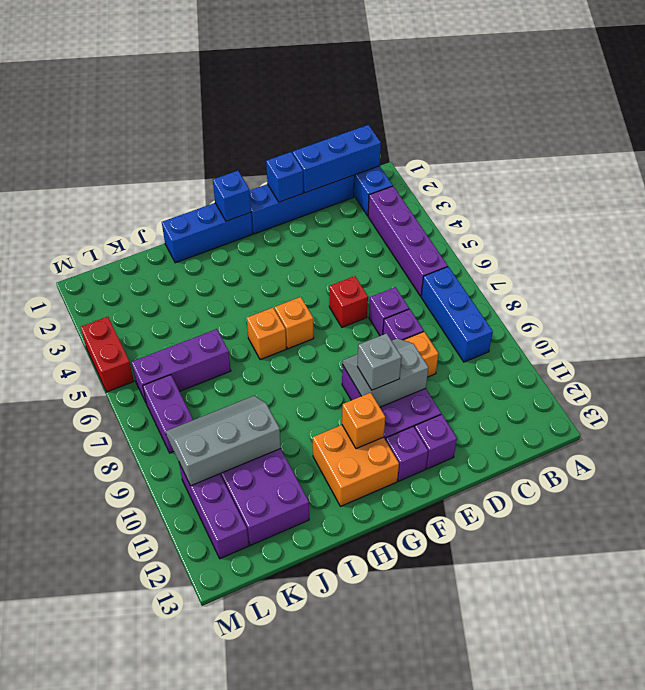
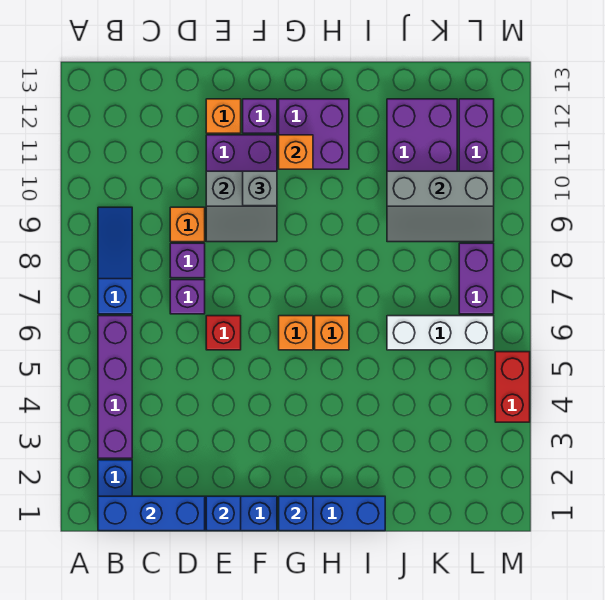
blue brick B7:B9 level 1 -> blue slope B7:B9 level 1 top 7
purple brick E12 level 1 -> orange brick E12 level 1
orange brick G11:H12 level 1 -> purple brick G11:H12 level 1
purple brick J6:L6 level 1 -> white brick J6:L6 level 1

